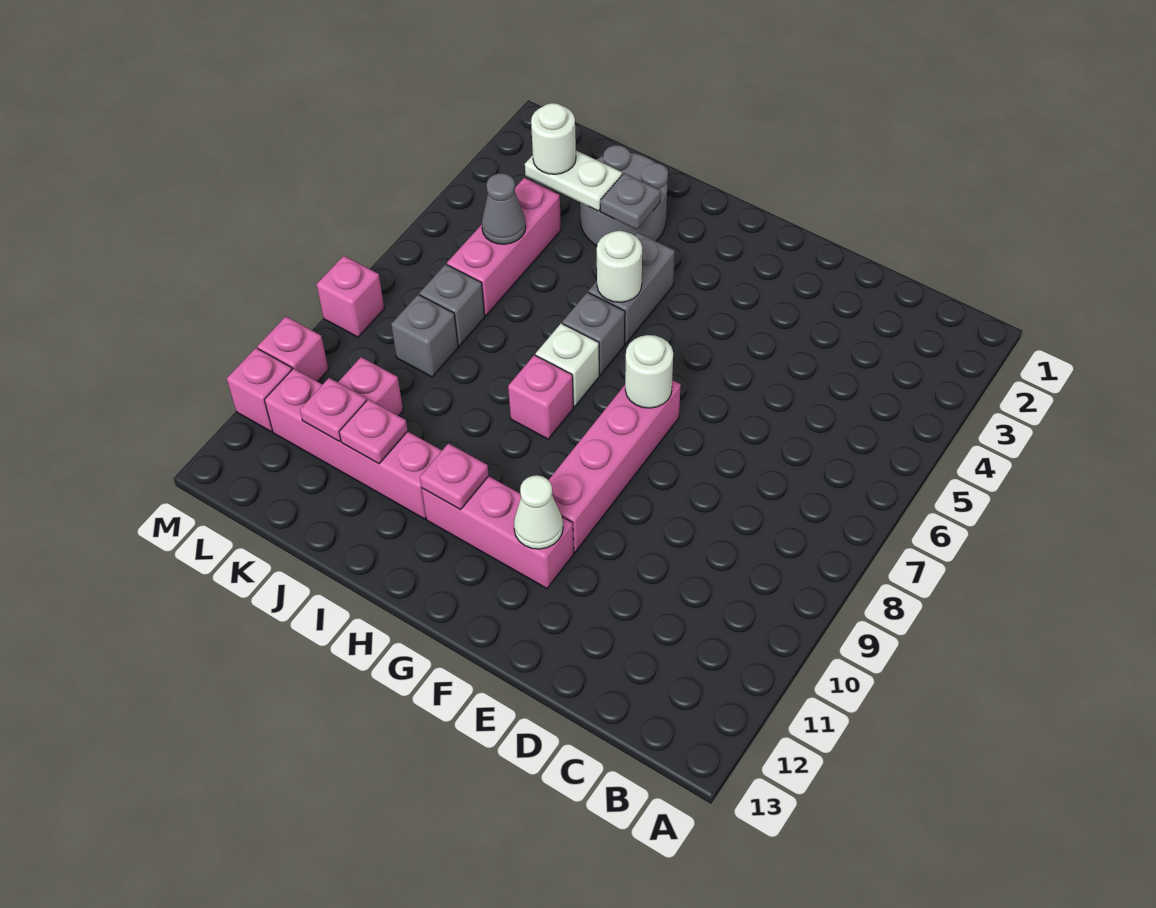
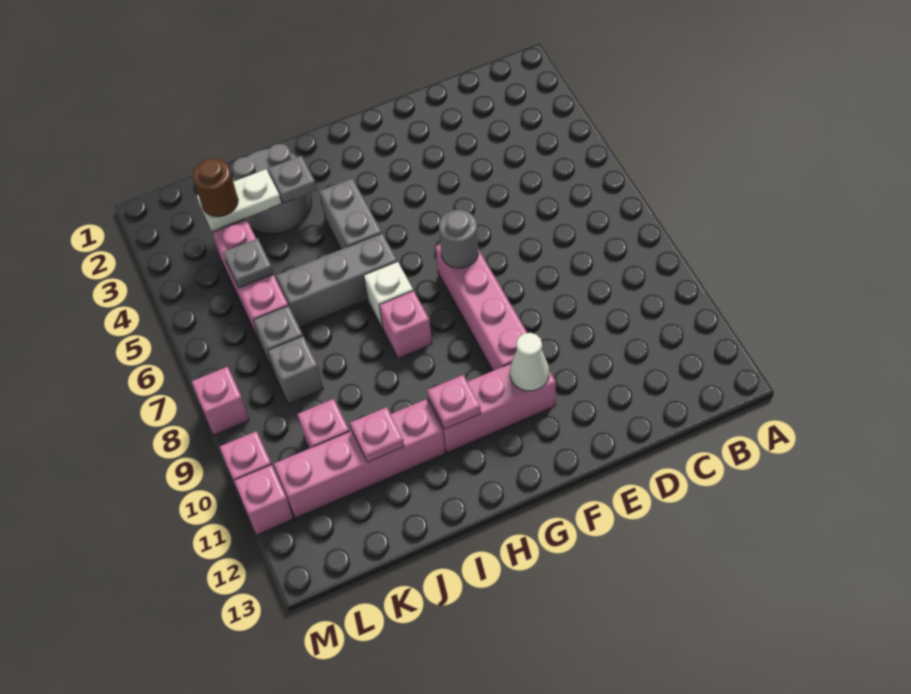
white round brick F7 level 2 -> grey round brick F7 level 2
white round brick H5 level 2 -> none
grey brick H6 level 1 -> grey brick H6:J6 level 1
white round brick K3 level 3 -> brown round brick K3 level 3
grey cone K5 level 2 -> grey plate K5 level 2
pink plate K11 level 2 -> none

